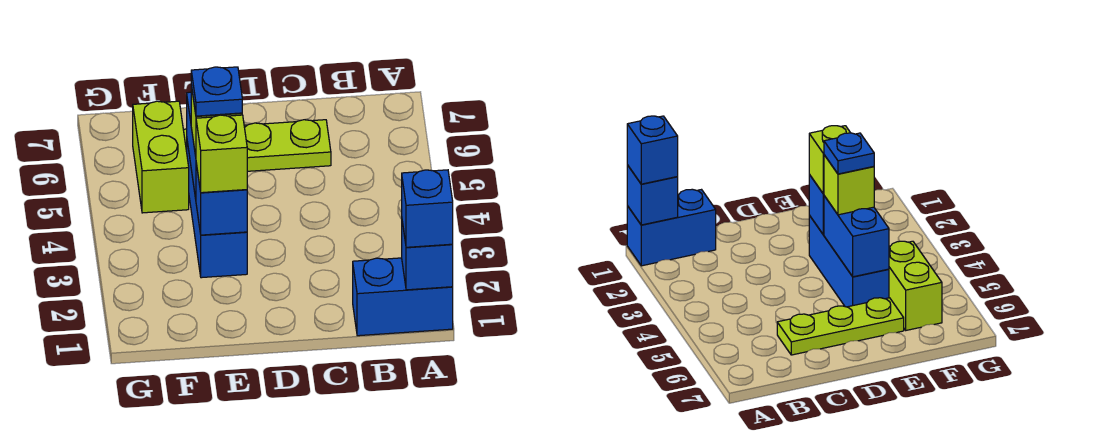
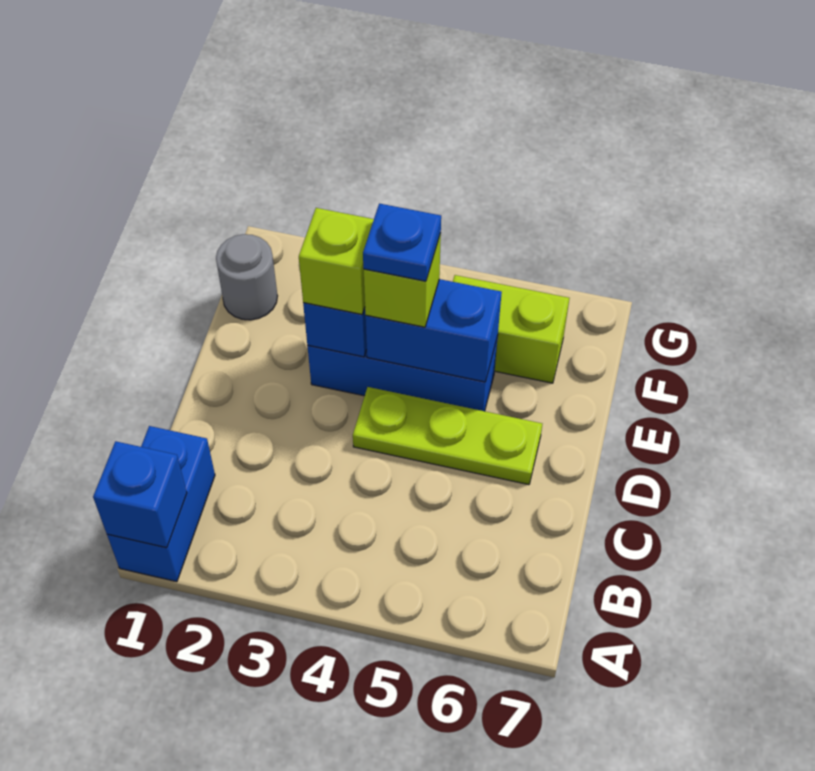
blue brick A1 level 3 -> none
lime plate C6:E6 level 1 -> lime plate D4:D6 level 1
none -> grey round brick F1 level 1

